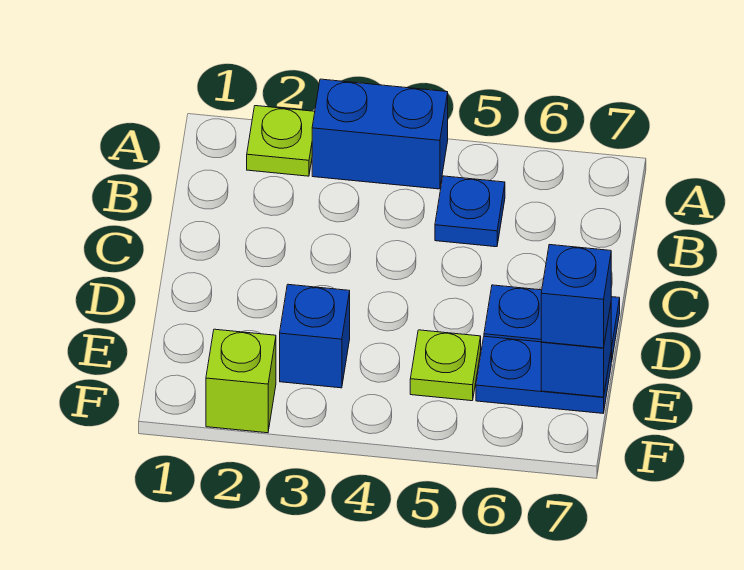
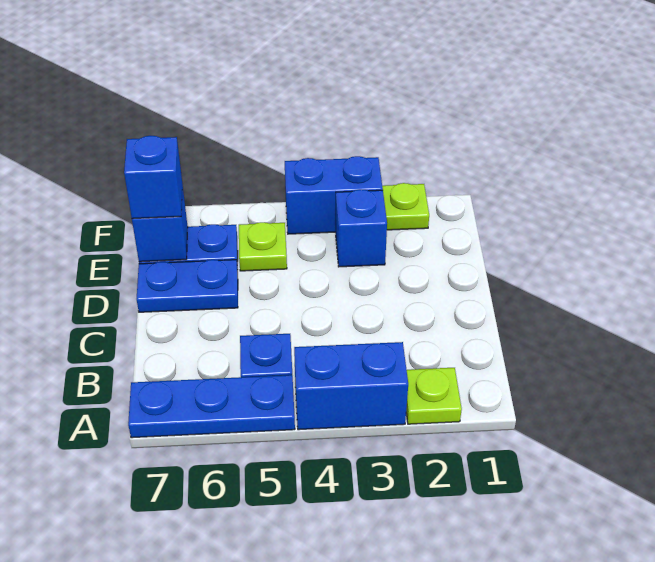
none -> blue plate A5:A7 level 1
lime brick F2 level 1 -> lime plate F2 level 1
none -> blue brick F3:F4 level 1

